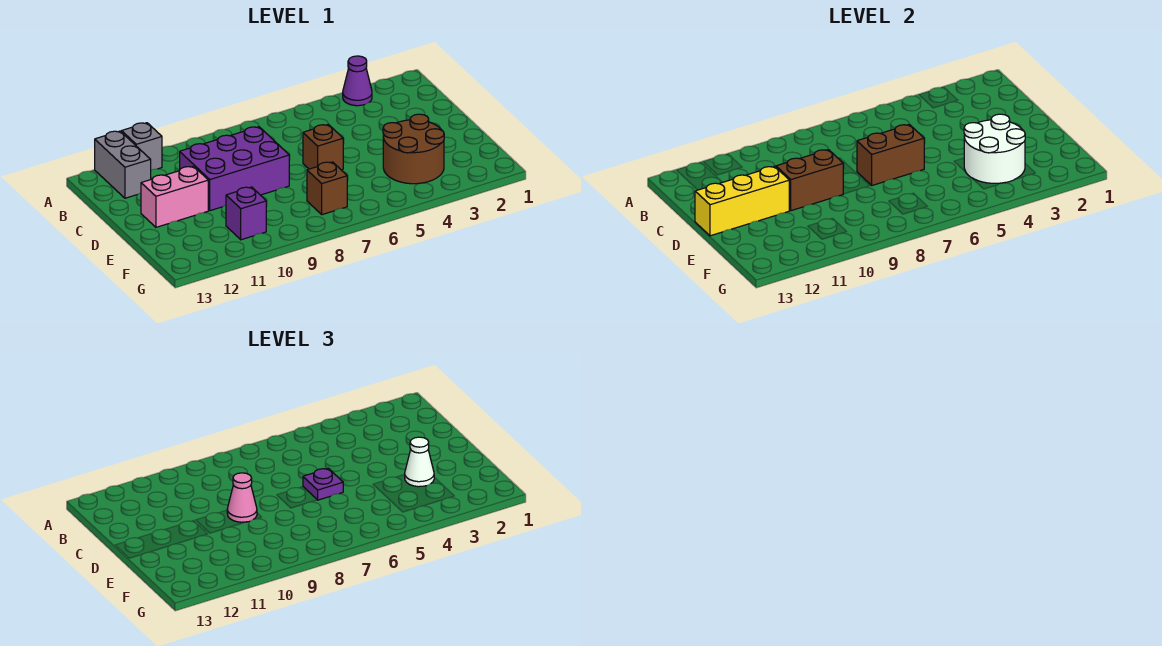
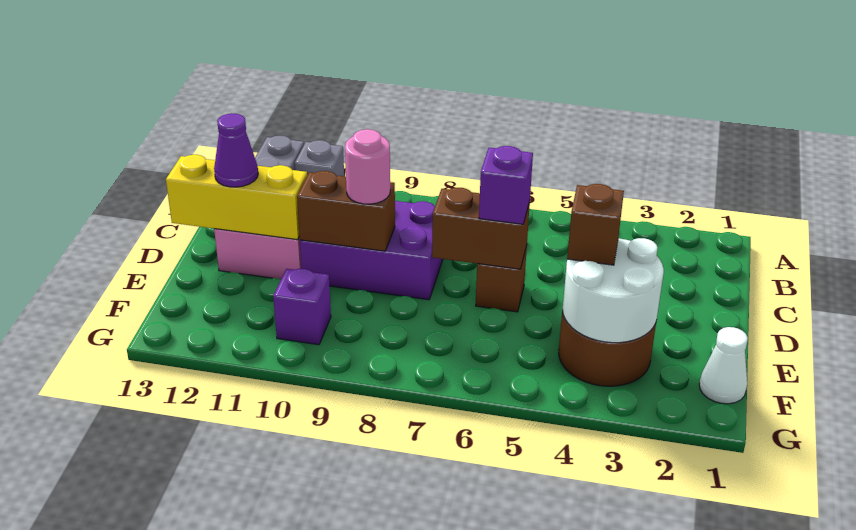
purple cone A3 level 1 -> purple cone D12 level 3
purple plate D6 level 3 -> purple brick D6 level 3
pink cone D9 level 3 -> pink round brick D9 level 3
white cone E3 level 3 -> white cone F1 level 1
brown brick F7 level 1 -> brown brick E4 level 3

